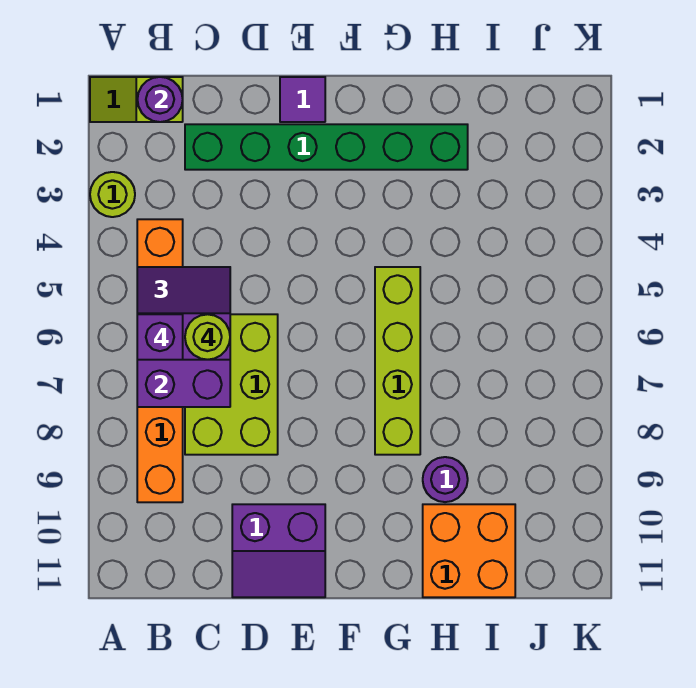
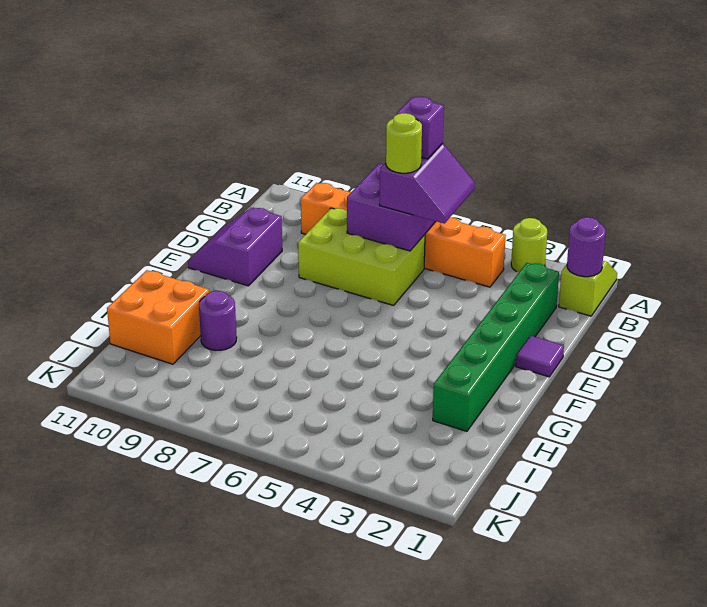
lime brick G5:G8 level 1 -> none

